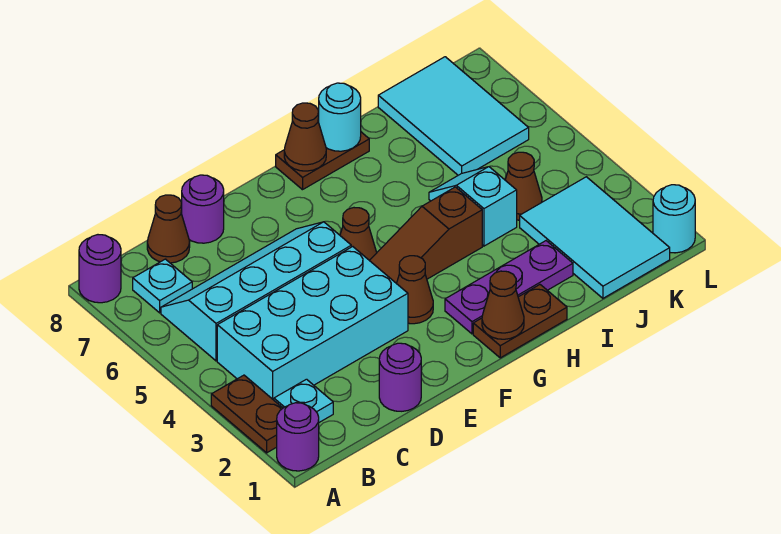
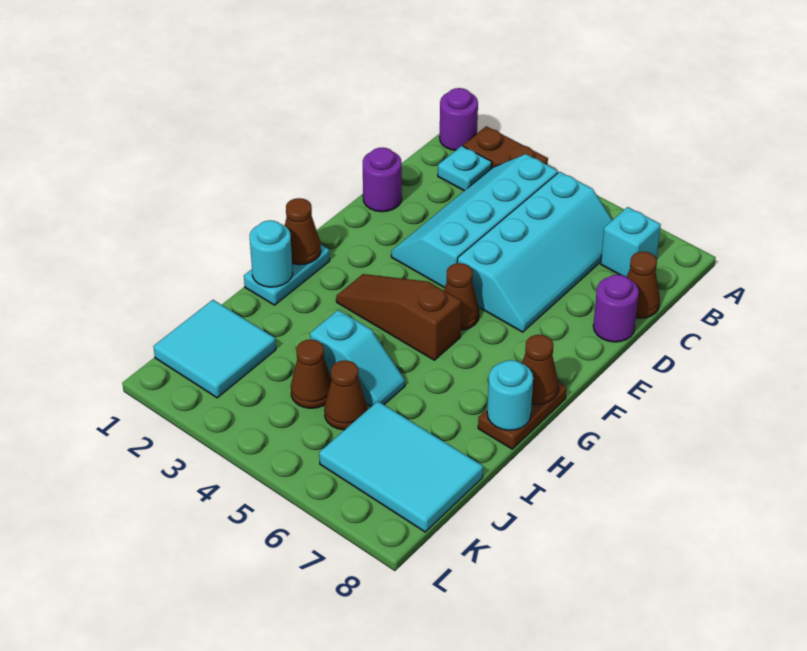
purple round brick A8 level 1 -> none
cyan brick B3:E4 level 1 -> cyan slope B3:E4 level 1 top 4
cyan plate B7 level 1 -> cyan brick B7 level 1
brown cone F3 level 1 -> brown cone J5 level 1
brown slope F4:H4 level 1 top H -> brown slope G3:G5 level 1 top 5
brown plate G1:H1 level 1 -> cyan plate G1:H1 level 1
purple plate G2:I2 level 1 -> none
cyan tile J1:K3 level 1 -> cyan tile J1:K2 level 1
cyan round brick L1 level 1 -> cyan round brick H1 level 2

